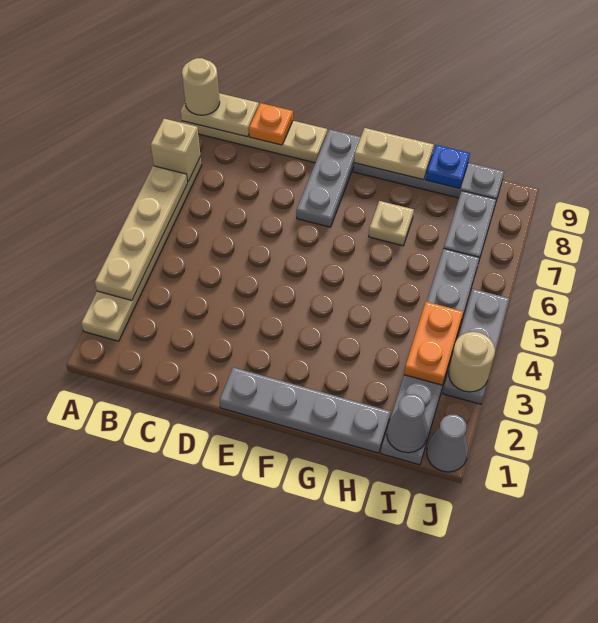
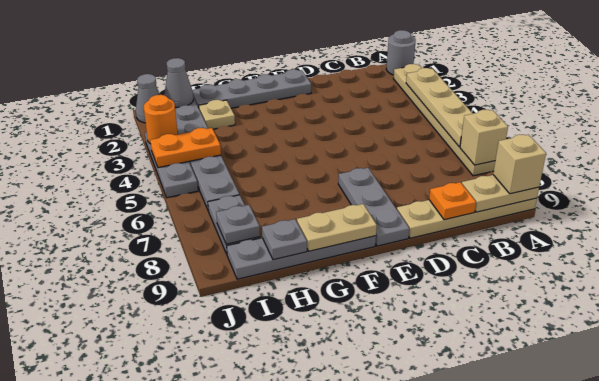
none -> grey round brick A1 level 1
tan round brick A9 level 3 -> tan brick A9 level 3
tan plate G7 level 1 -> tan plate H2 level 1
blue plate H9 level 2 -> grey plate H9 level 2
orange plate I3:I4 level 2 -> orange plate I4:J4 level 2
none -> grey plate I8 level 2
tan round brick J3 level 2 -> orange round brick J3 level 2

